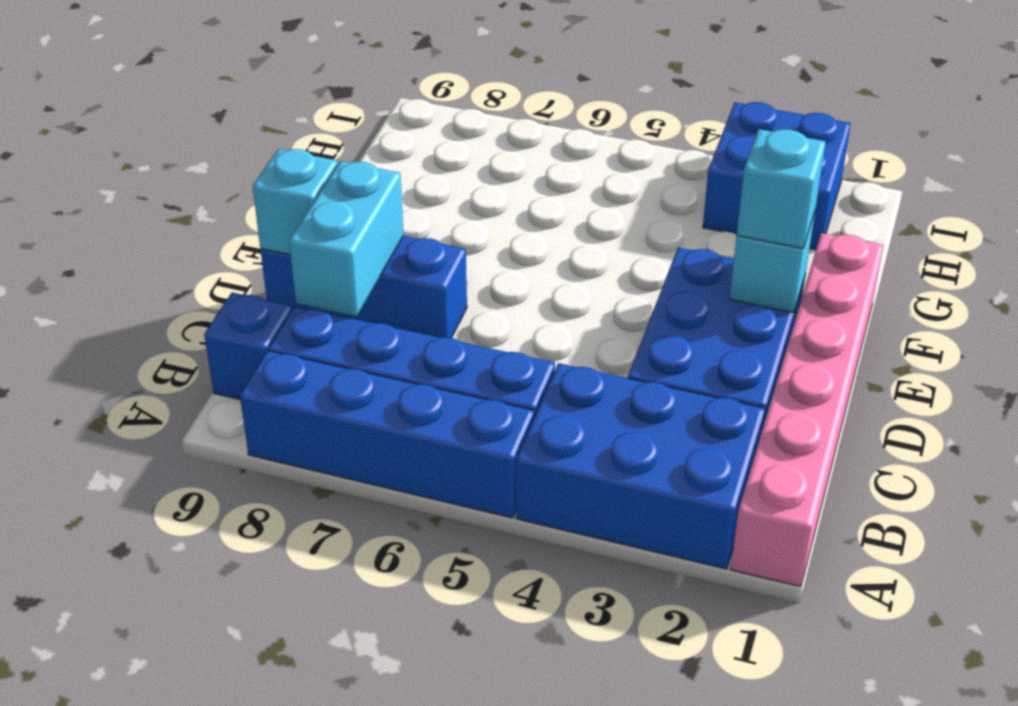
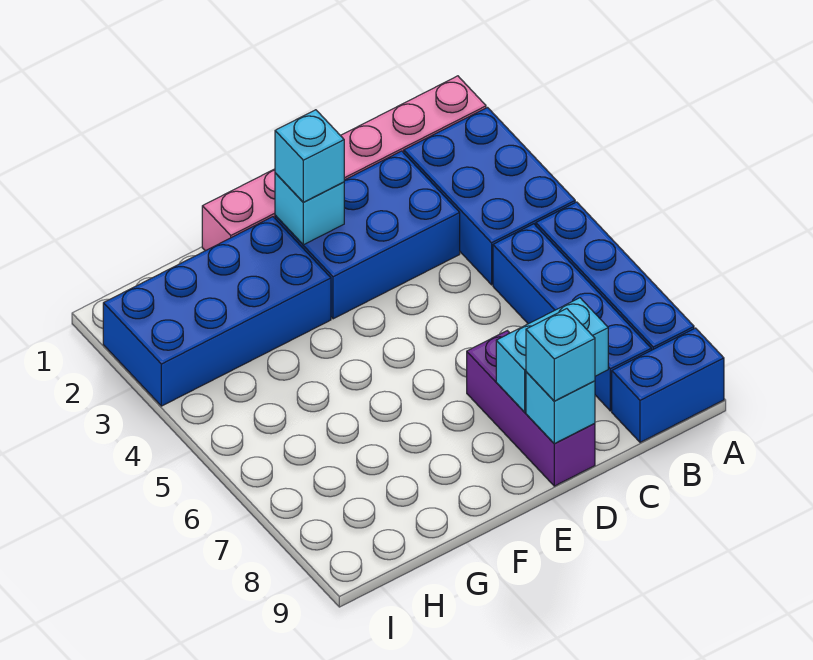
blue brick B9 level 1 -> blue brick A9:B9 level 1
blue brick D7:D9 level 1 -> purple brick D7:D9 level 1
none -> cyan brick D9 level 3
blue brick H2:I3 level 1 -> blue brick F2:I3 level 1

